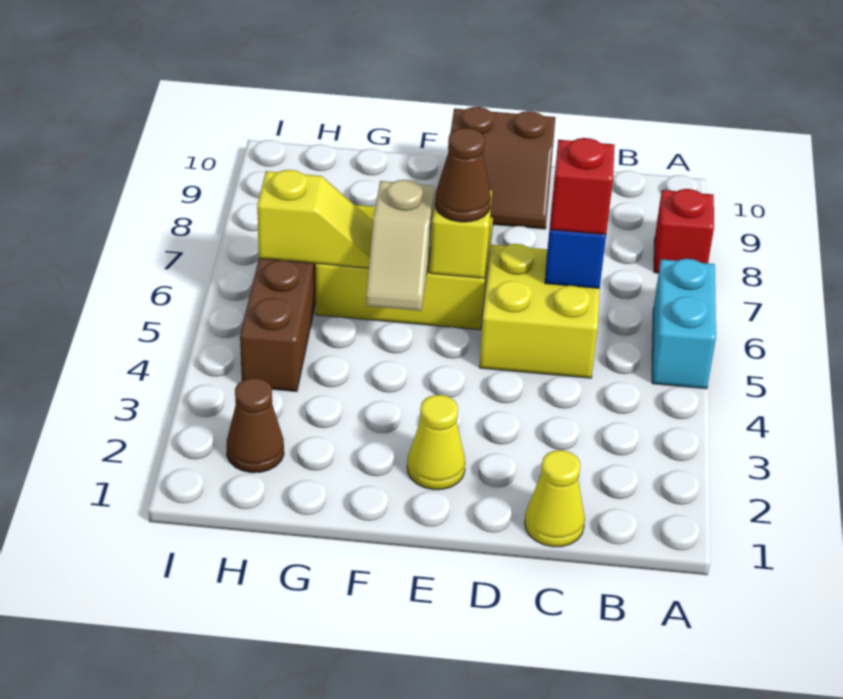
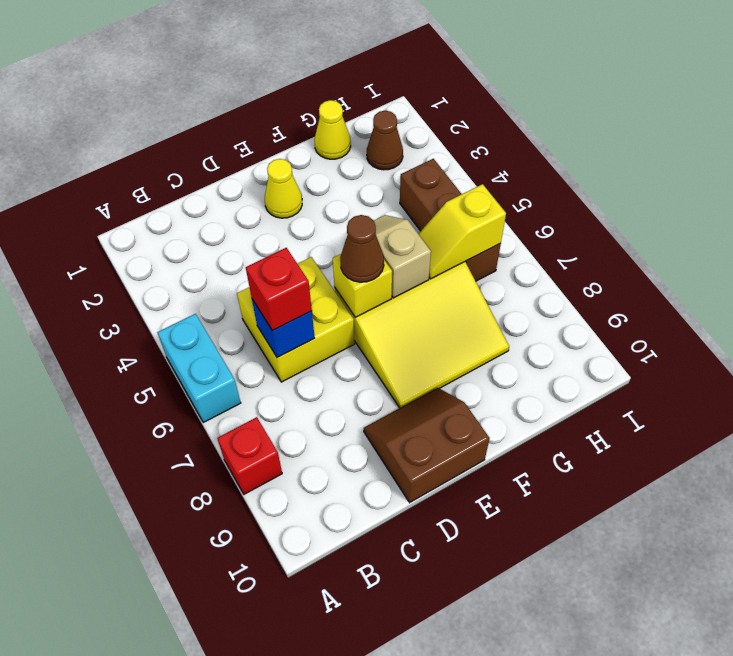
yellow cone C1 level 1 -> yellow cone G1 level 1

